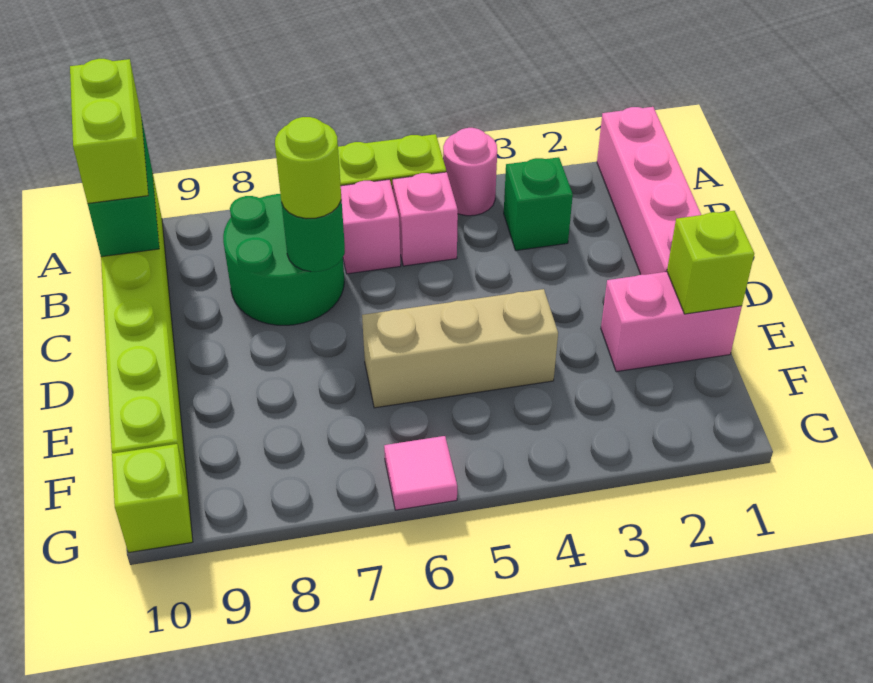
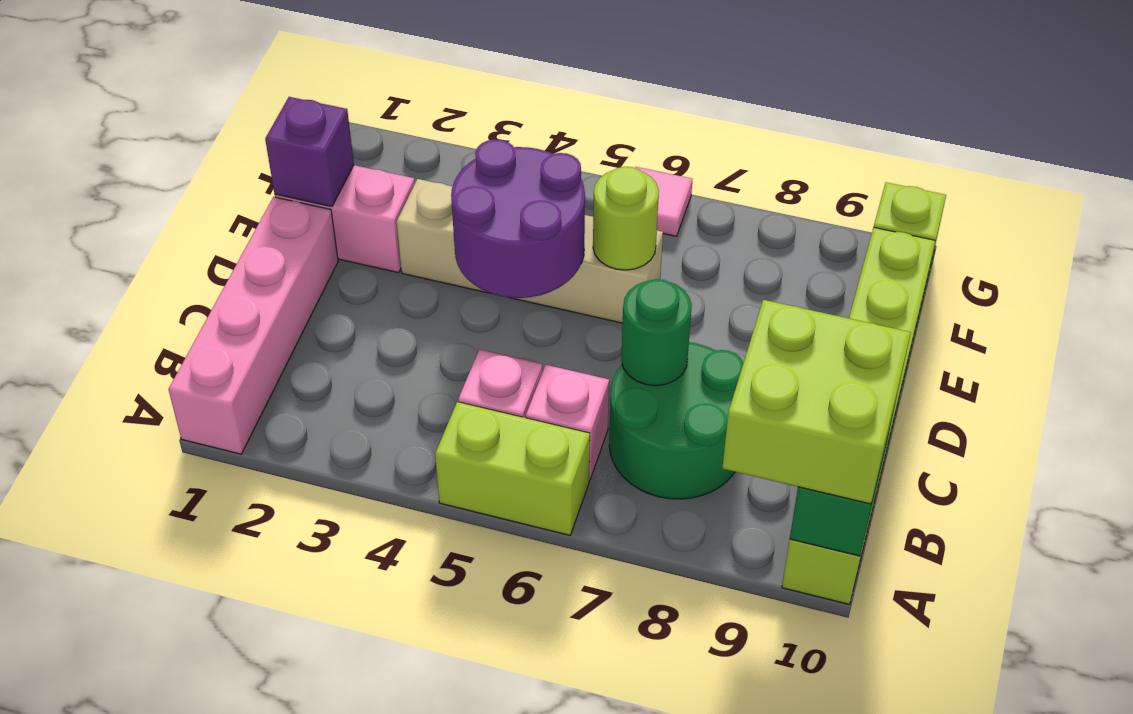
pink round brick A4 level 1 -> none
lime brick A10:B10 level 3 -> lime brick A9:B10 level 3
green brick B3 level 1 -> none
lime round brick C7 level 3 -> lime round brick E6 level 2
none -> purple round brick D4:E5 level 2
lime brick E1 level 2 -> purple brick E1 level 2
tan brick E4:E6 level 1 -> tan brick E3:E6 level 1

